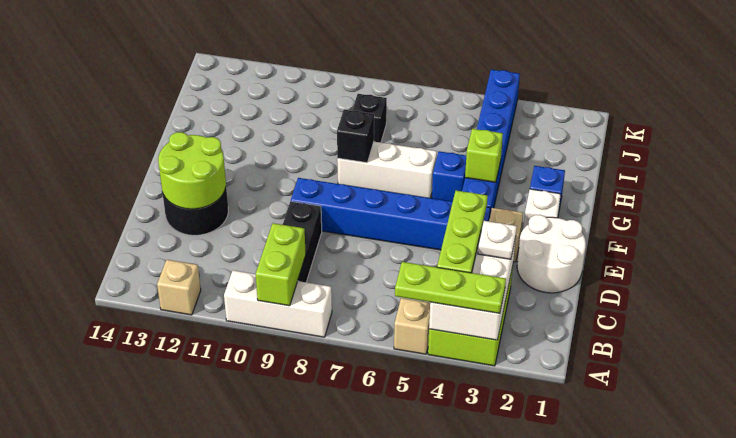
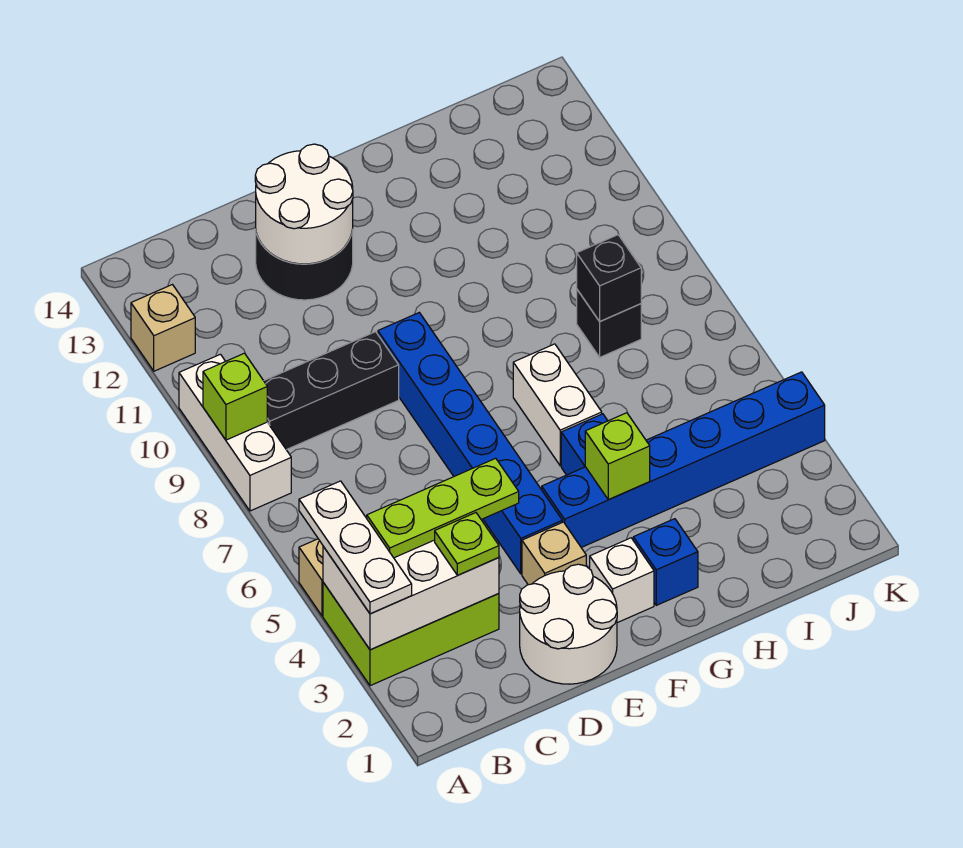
lime plate A3:A5 level 3 -> white plate A3:A5 level 3
lime brick A9:B9 level 2 -> lime brick A9 level 2
white plate C3 level 3 -> lime plate C3 level 3
lime round brick D12:E13 level 2 -> white round brick D12:E13 level 2
white brick G6:G8 level 1 -> white brick G6:G7 level 1
black brick G8 level 2 -> black brick I8 level 2

